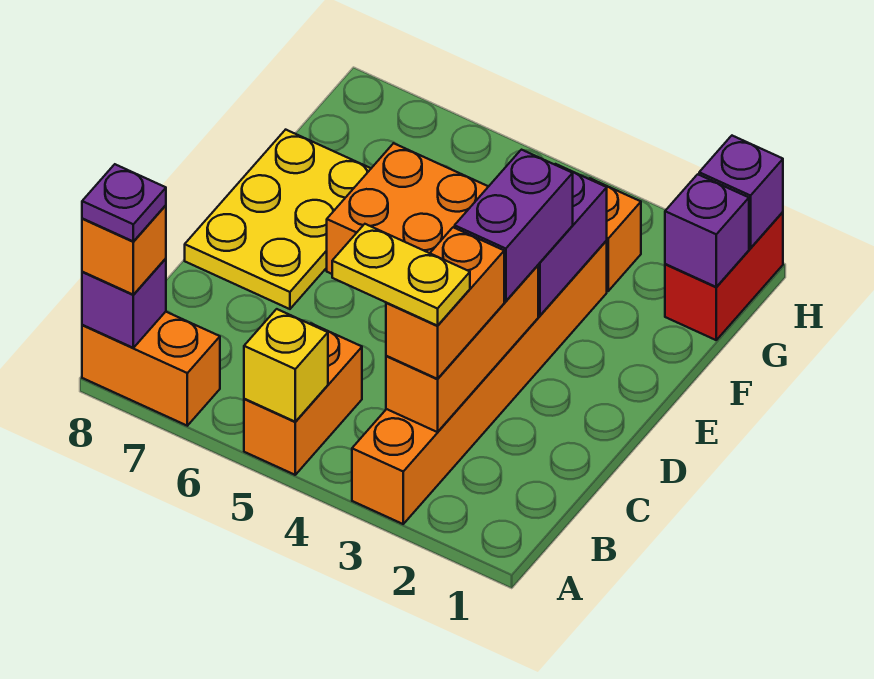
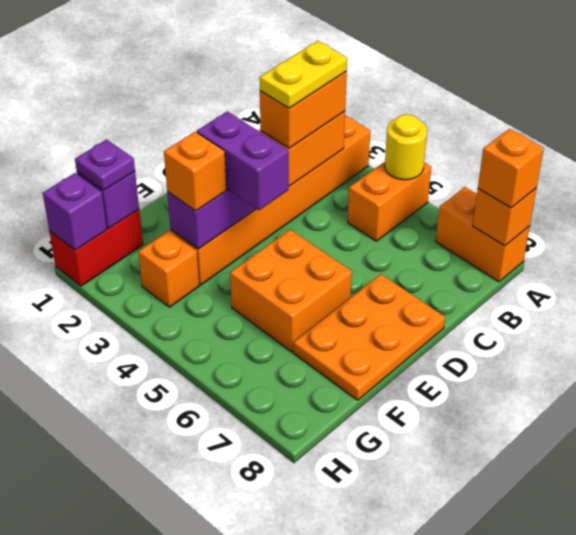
yellow brick A5 level 2 -> yellow round brick A5 level 2
purple brick A8 level 2 -> orange brick A8 level 2
purple plate A8 level 4 -> purple plate G1 level 3
yellow plate B3:B4 level 4 -> yellow plate B3:C3 level 4
purple brick D3:E3 level 3 -> purple brick E3:E4 level 3
yellow plate D7:F8 level 1 -> orange plate D7:F8 level 1
none -> orange brick F3 level 3

